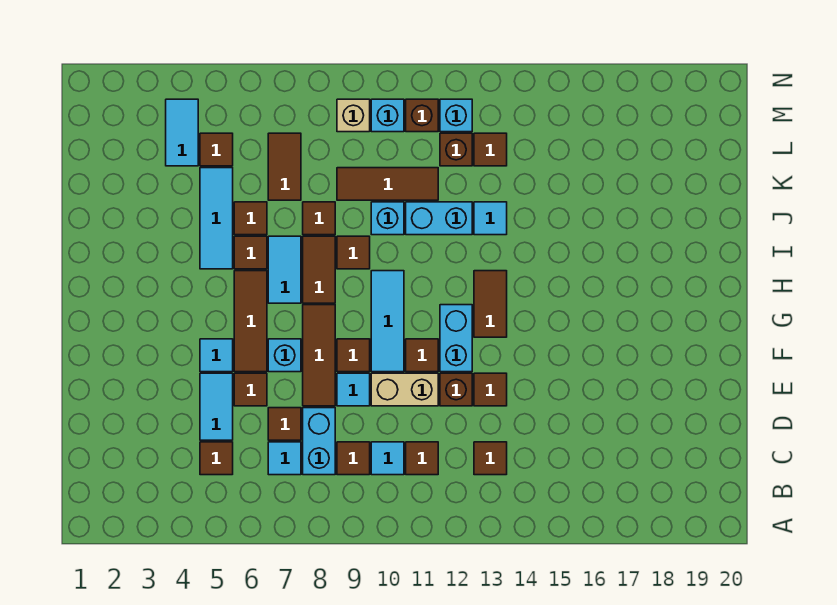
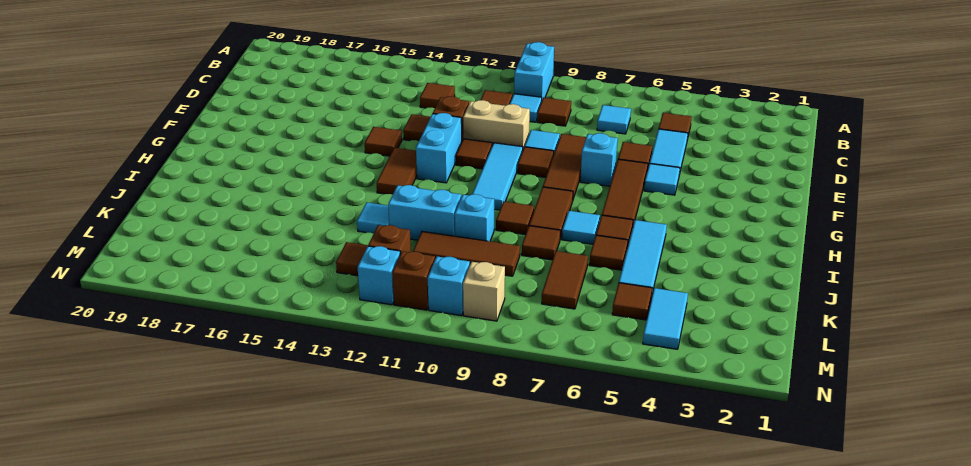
cyan brick C8:D8 level 1 -> cyan brick A10:B10 level 1
brown tile D7 level 1 -> brown tile F14 level 1
cyan tile H7:I7 level 1 -> cyan tile I7 level 1

